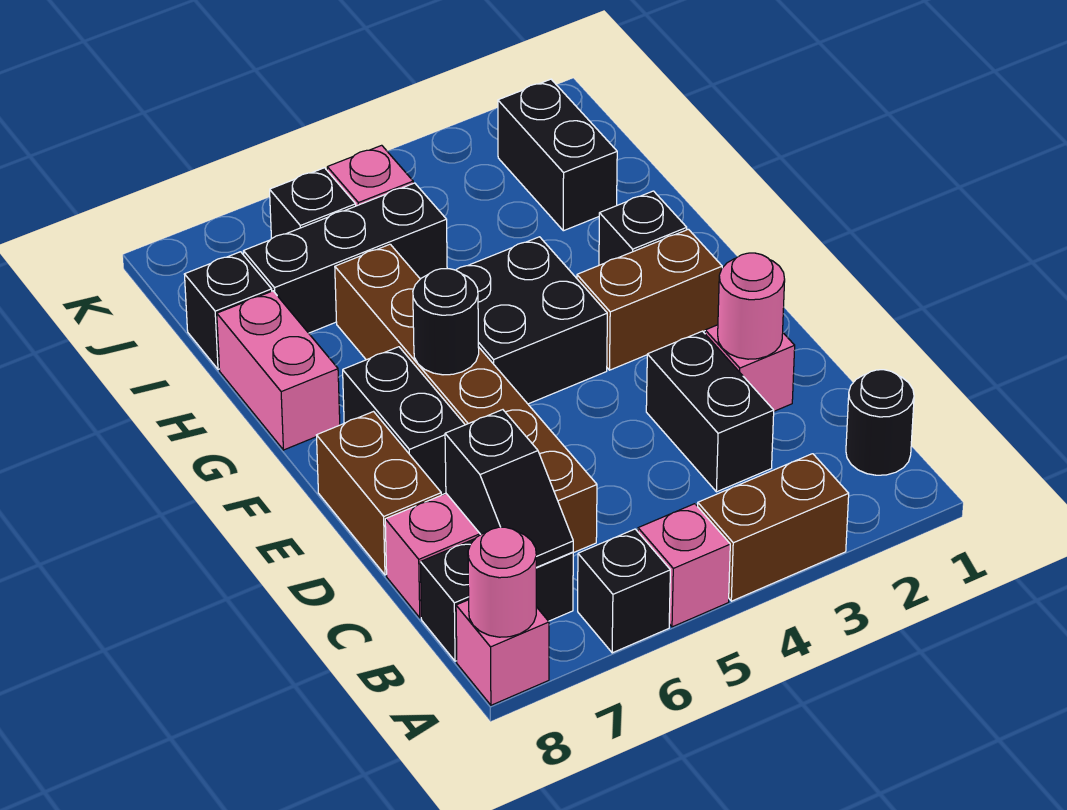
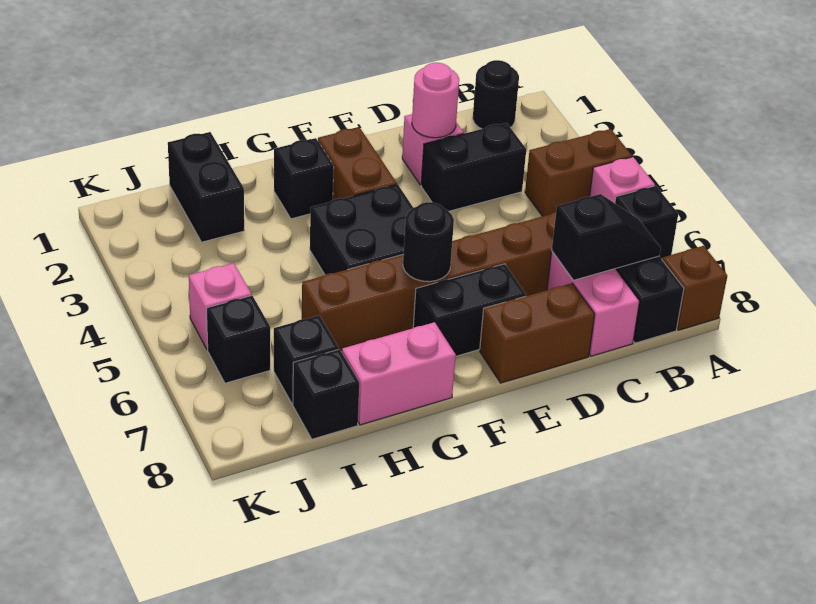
brown brick A3:A4 level 1 -> brown brick A4:B4 level 1
pink brick A8 level 1 -> brown brick A8 level 1
pink round brick A8 level 2 -> none
black brick I2:J2 level 1 -> black brick I1:I2 level 1
black brick I5:I7 level 1 -> black brick I7 level 1

